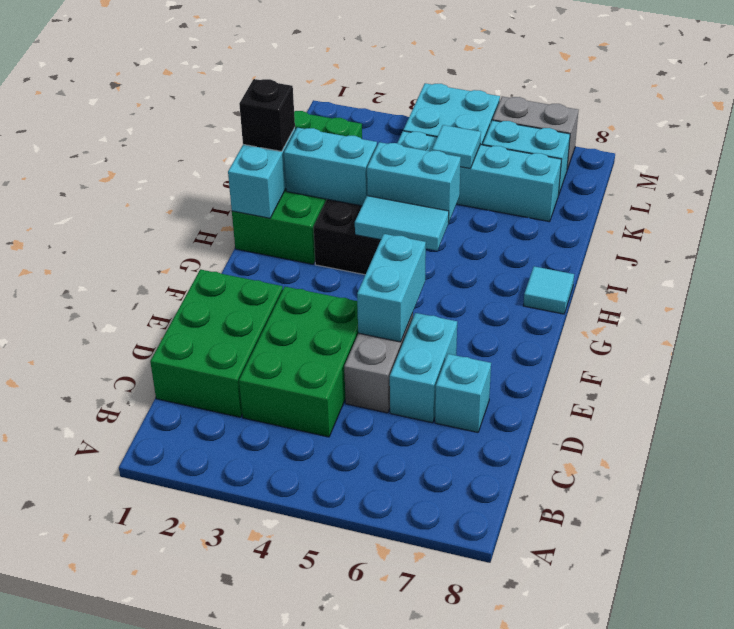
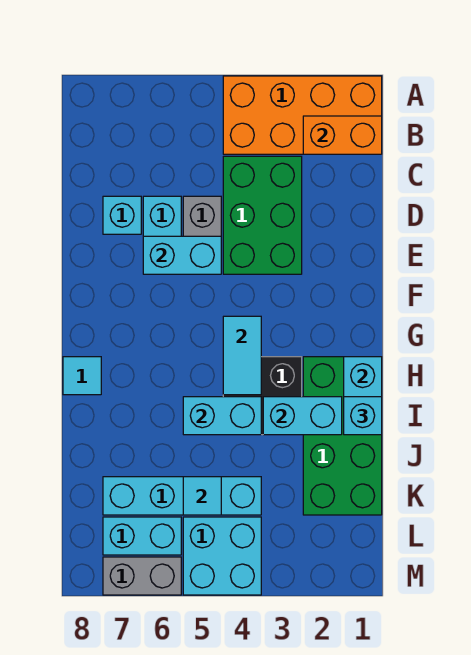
none -> orange brick A1:B4 level 1
none -> orange brick B1:B2 level 2
green brick C1:E2 level 1 -> none
cyan brick E5:F5 level 2 -> cyan brick E5:E6 level 2
cyan tile H4:H5 level 2 -> cyan tile G4:H4 level 2
black brick I1 level 3 -> cyan brick I1 level 3

